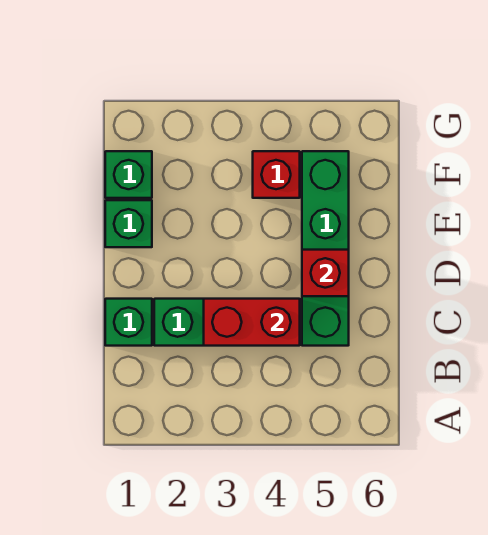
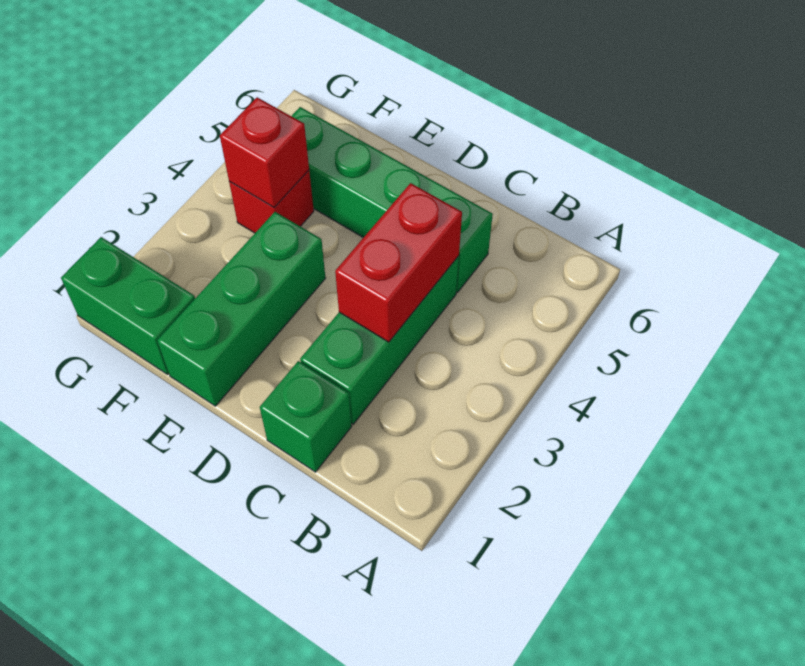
red brick D5 level 2 -> red brick F4 level 2
green brick E1 level 1 -> green brick E1:E3 level 1
green brick F1 level 1 -> green brick F1:G1 level 1

